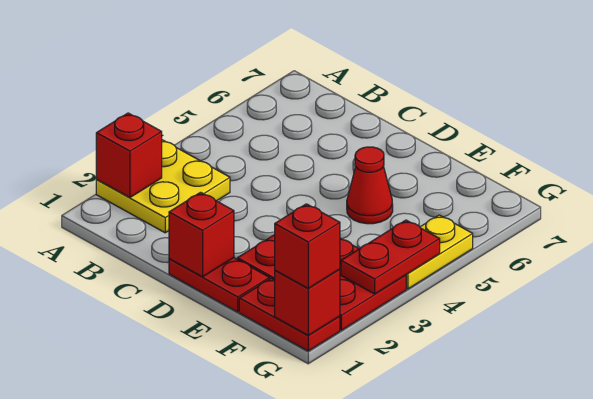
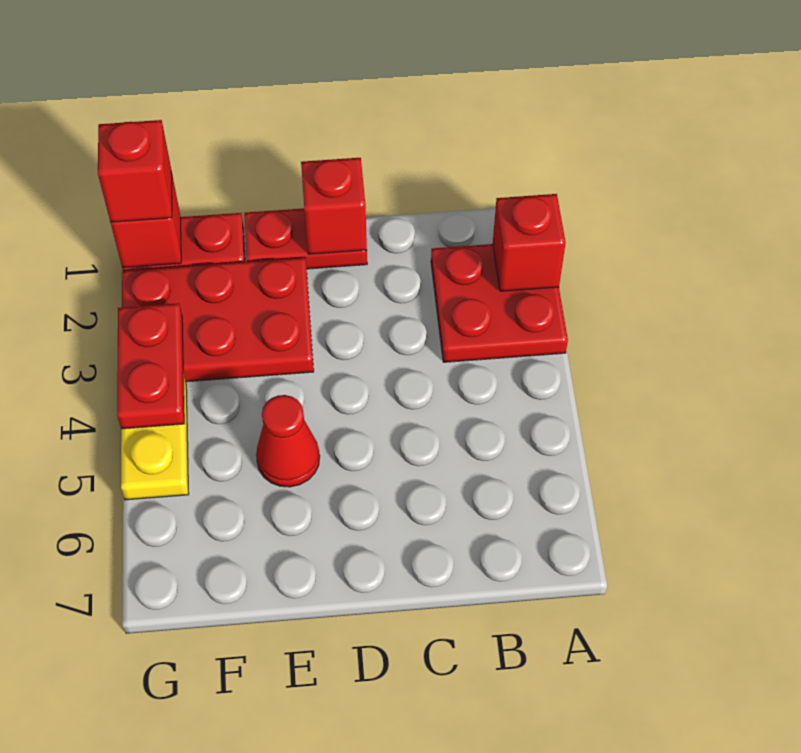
yellow plate A2:B3 level 1 -> red plate A2:B3 level 1

